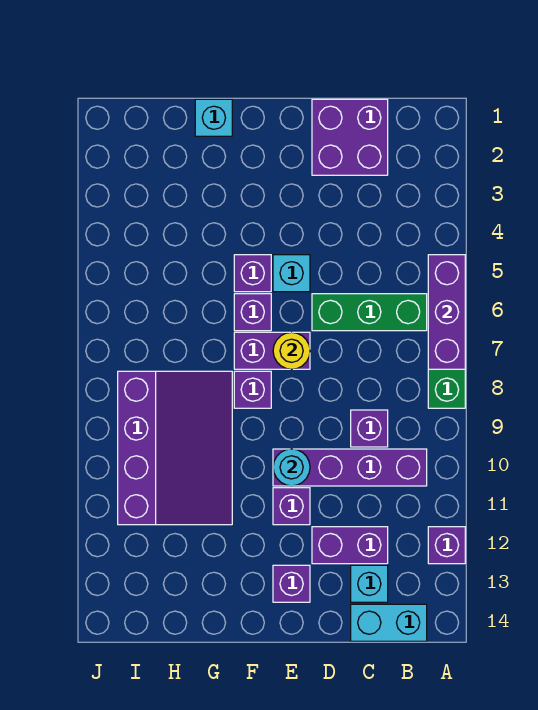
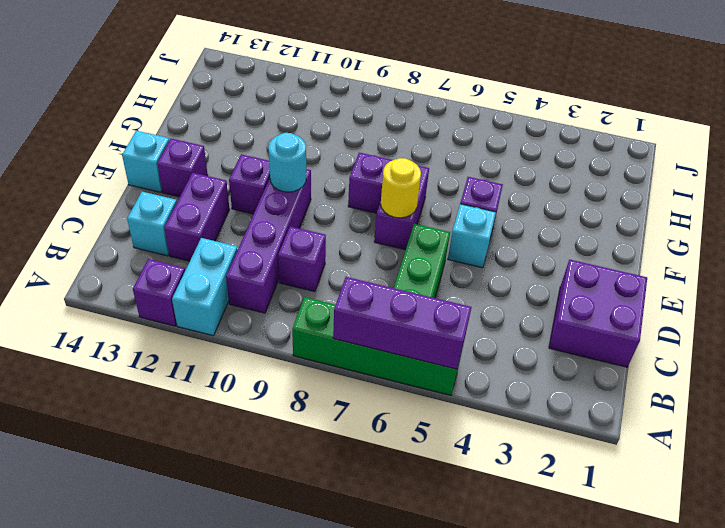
cyan brick B14:C14 level 1 -> cyan brick A11:B11 level 1
purple brick F6 level 1 -> none
cyan brick G1 level 1 -> cyan brick E14 level 1
purple slope G8:I11 level 1 top I -> none

